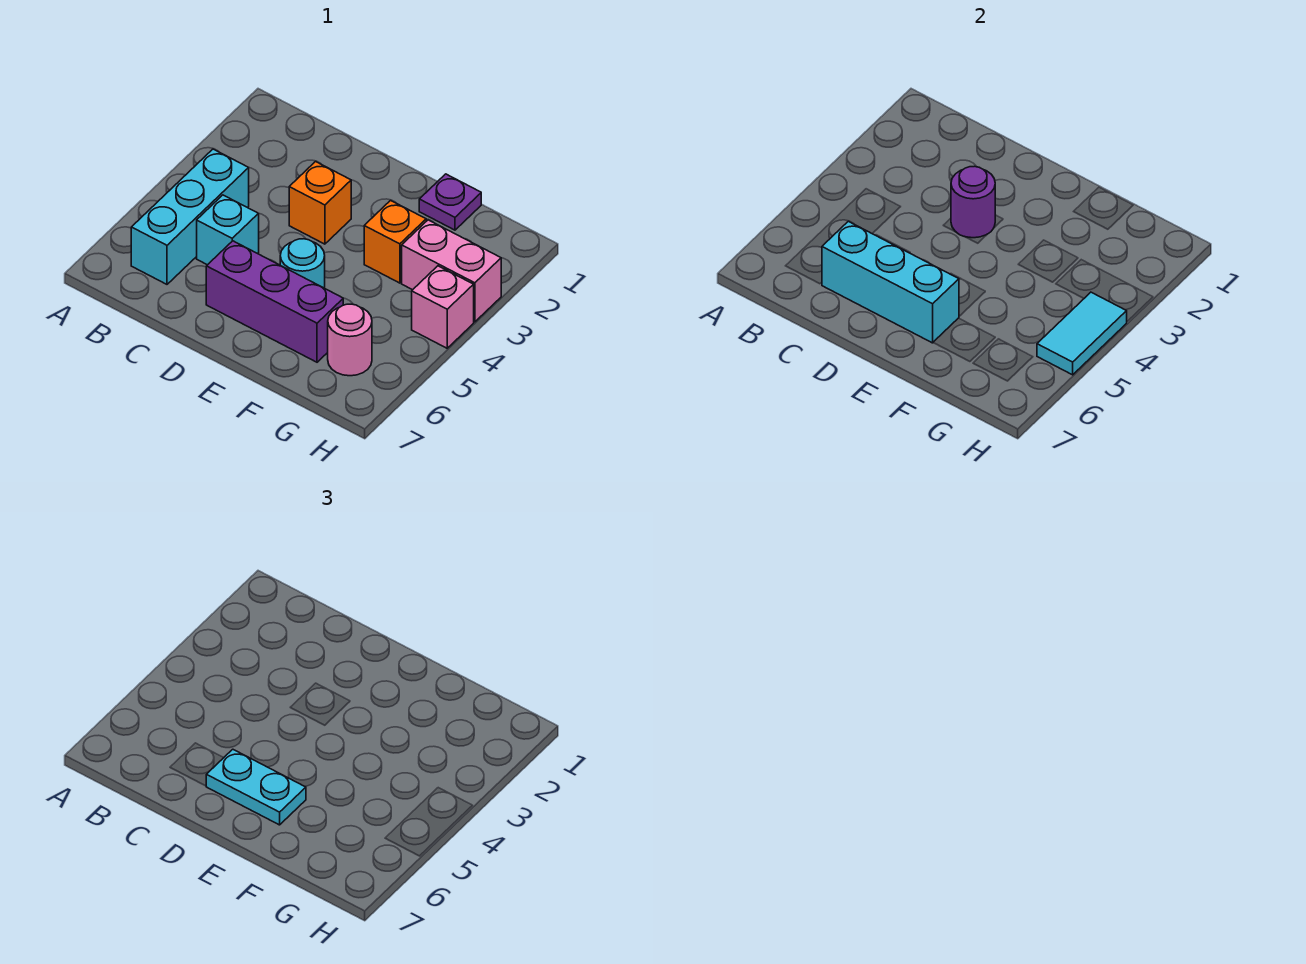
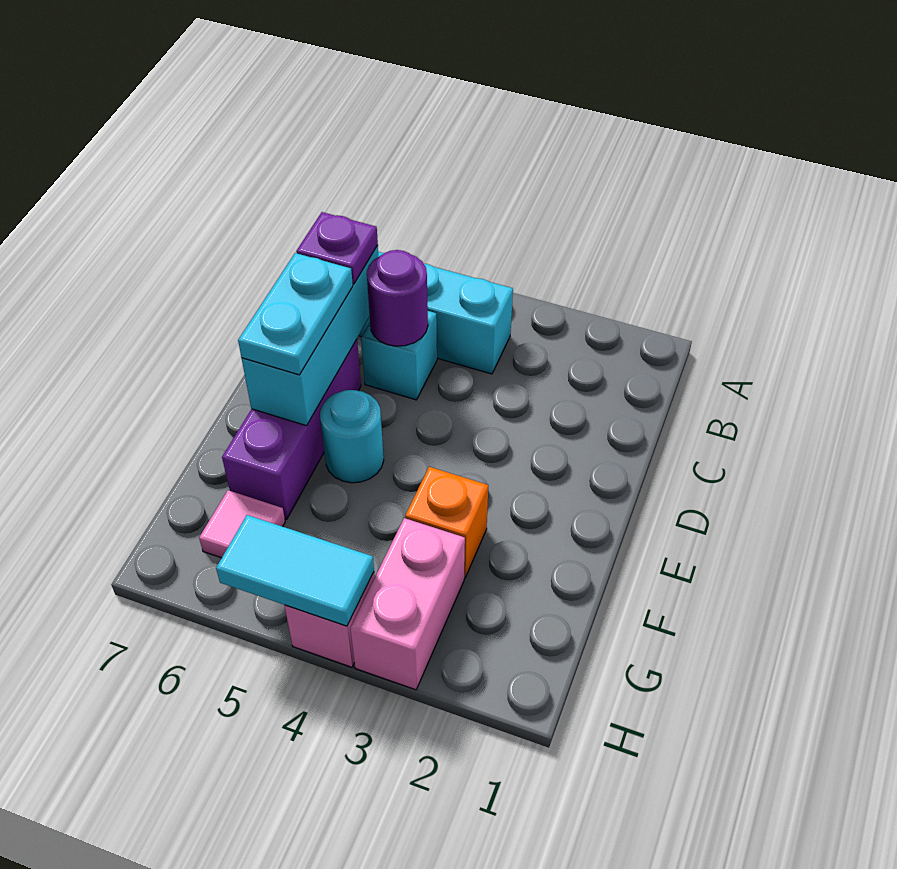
orange brick D3 level 1 -> none
purple round brick D3 level 2 -> purple round brick C5 level 2
purple plate F1 level 1 -> purple plate C6 level 3
pink round brick G6 level 1 -> pink tile G6 level 1

